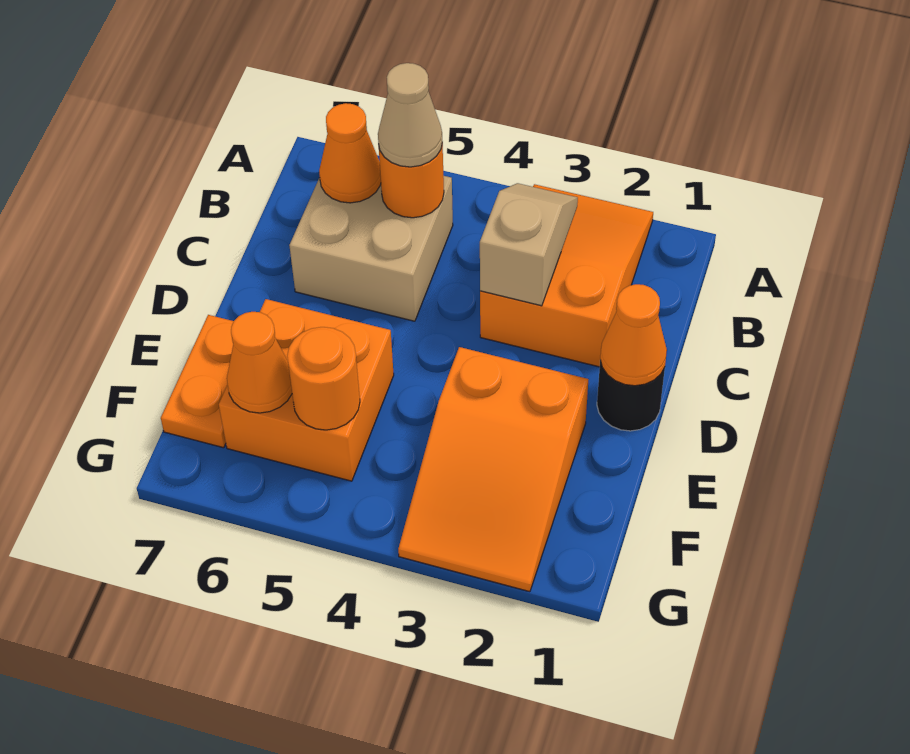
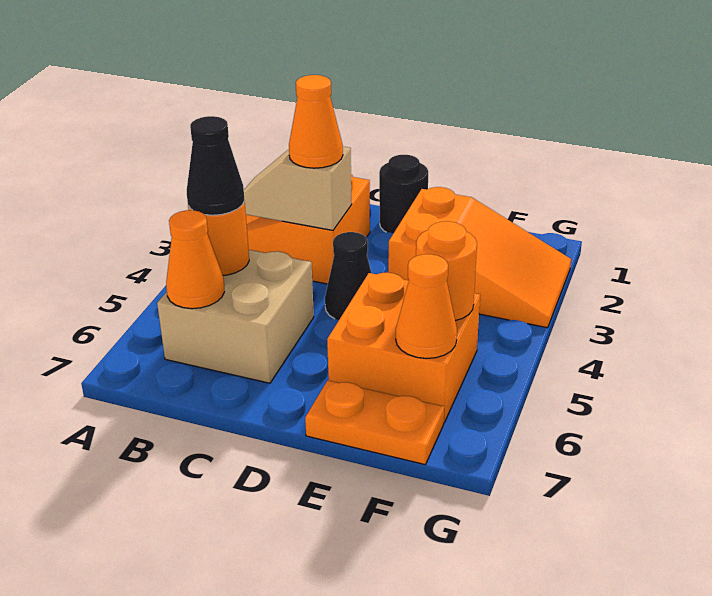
tan cone B5 level 3 -> black cone B5 level 3
orange cone D1 level 2 -> orange cone C3 level 3
none -> black cone D4 level 1

